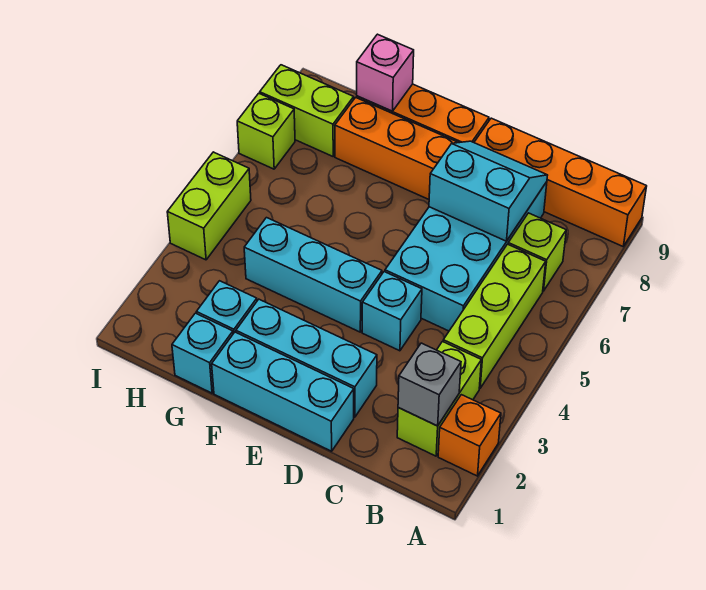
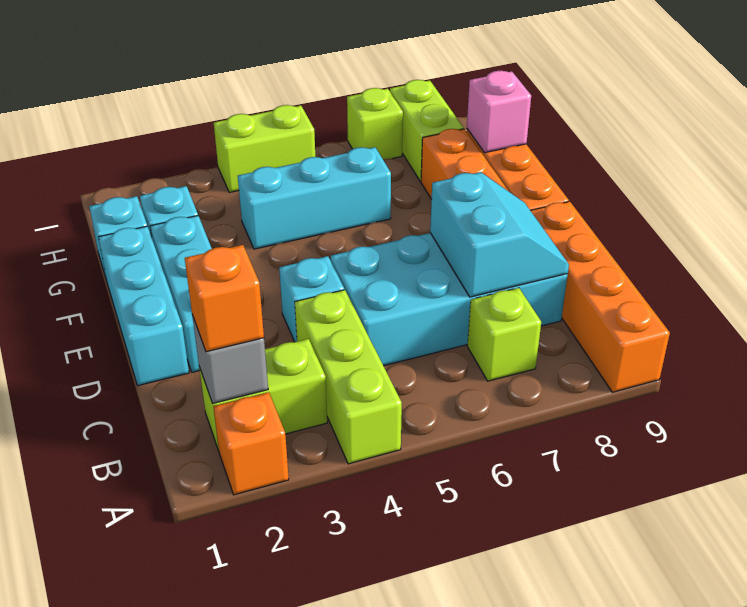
none -> orange brick B2 level 3
lime brick B4:B6 level 1 -> lime brick A4:C4 level 1
cyan brick E4:G4 level 1 -> cyan brick G4:G6 level 1

